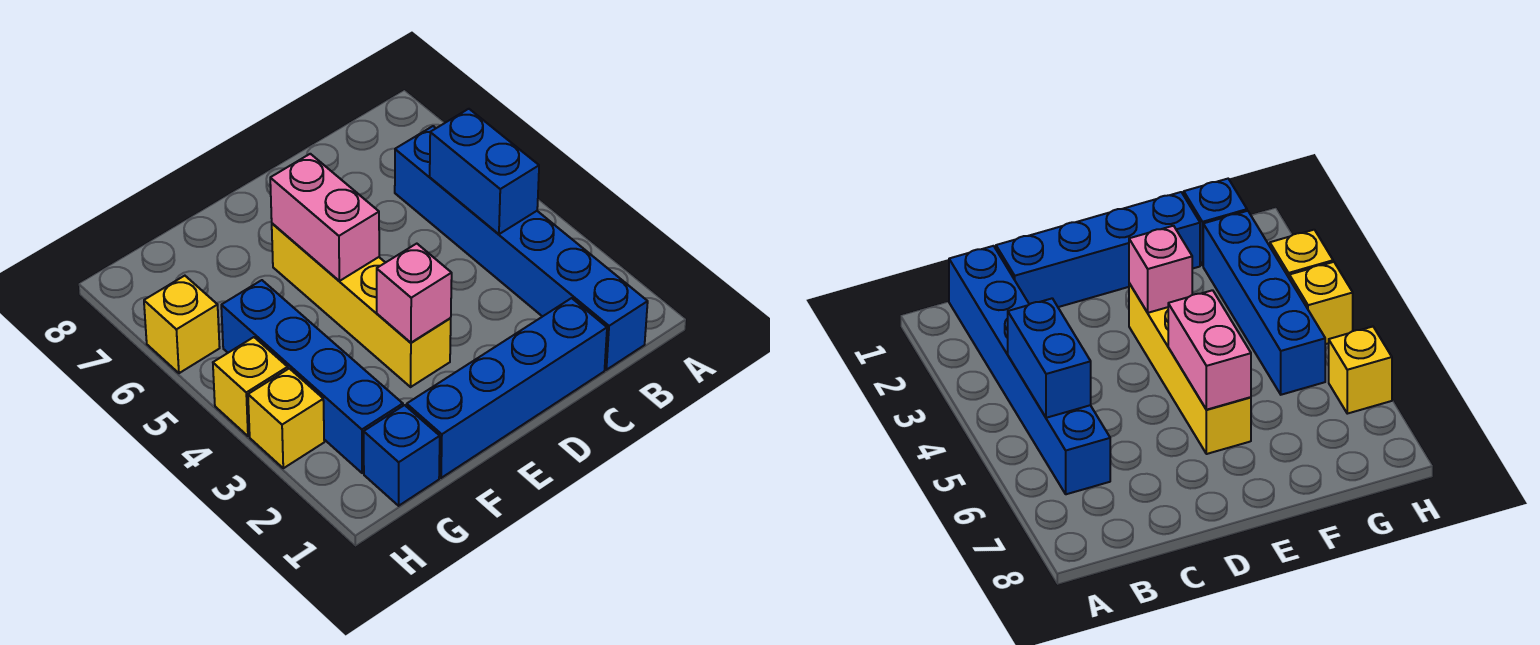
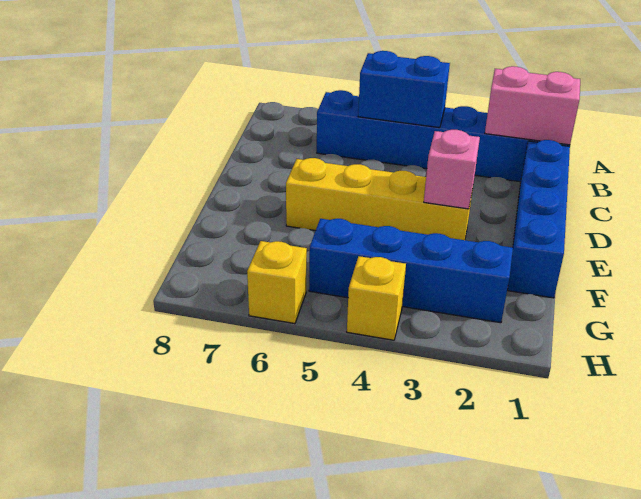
pink brick E5:E6 level 2 -> pink brick B1:B2 level 2
blue brick G1 level 1 -> none
yellow brick H3 level 1 -> none

